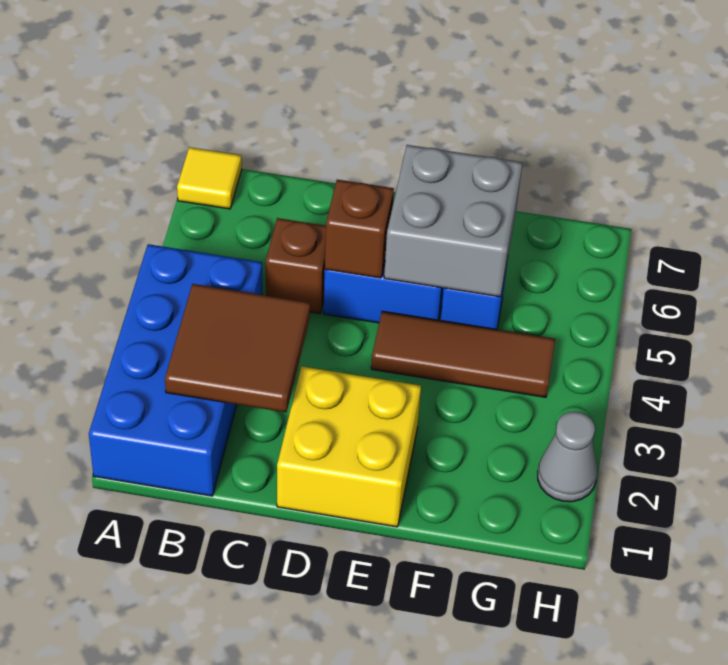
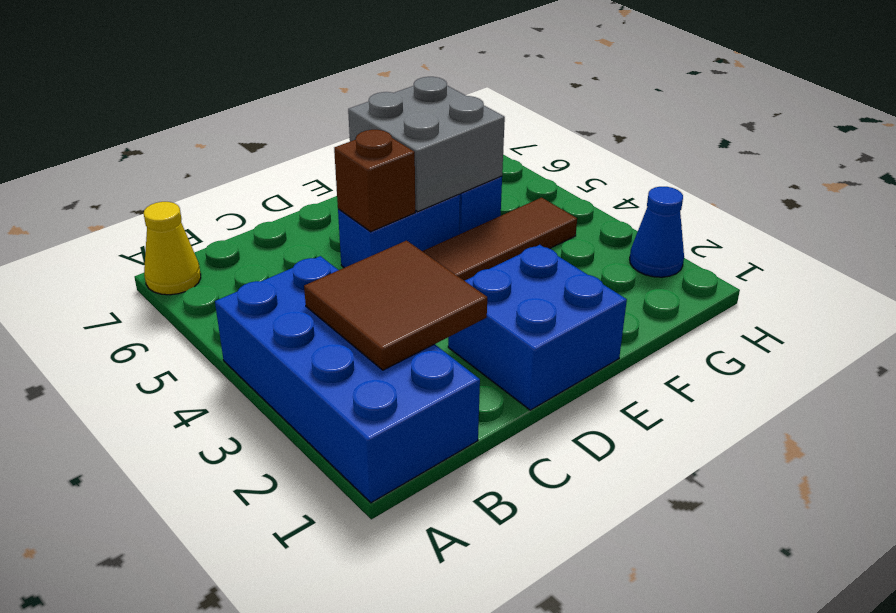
yellow tile A7 level 1 -> yellow cone A7 level 1
brown brick C5 level 1 -> none
yellow brick D1:E2 level 1 -> blue brick D1:E2 level 1
grey cone H2 level 1 -> blue cone H2 level 1

